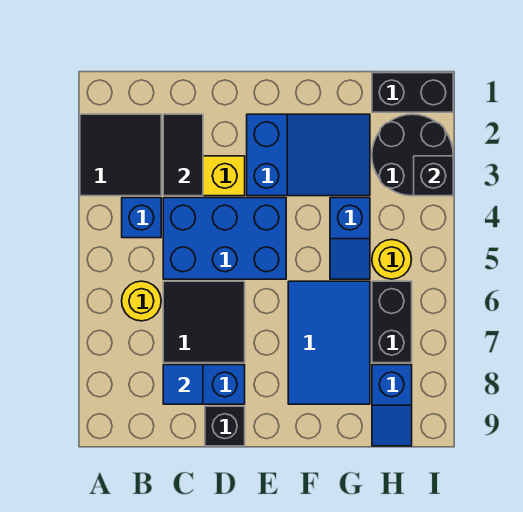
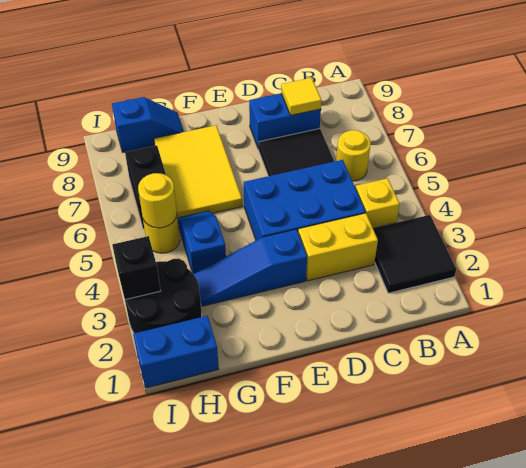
blue brick B4 level 1 -> yellow brick B4 level 1
black tile C2:C3 level 2 -> none
blue tile C8 level 2 -> yellow tile C8 level 2
black brick D9 level 1 -> none
blue slope E2:G3 level 1 top E -> blue slope E3:G3 level 1 top E
blue tile F6:G8 level 1 -> yellow tile F6:G8 level 1
black brick H1:I1 level 1 -> blue brick H1:I1 level 1
none -> yellow round brick H5 level 2
blue slope H8:H9 level 1 top 8 -> blue slope G9:H9 level 1 top H

